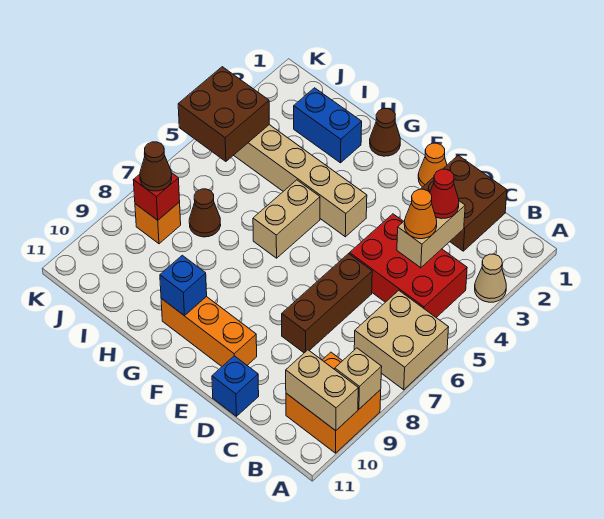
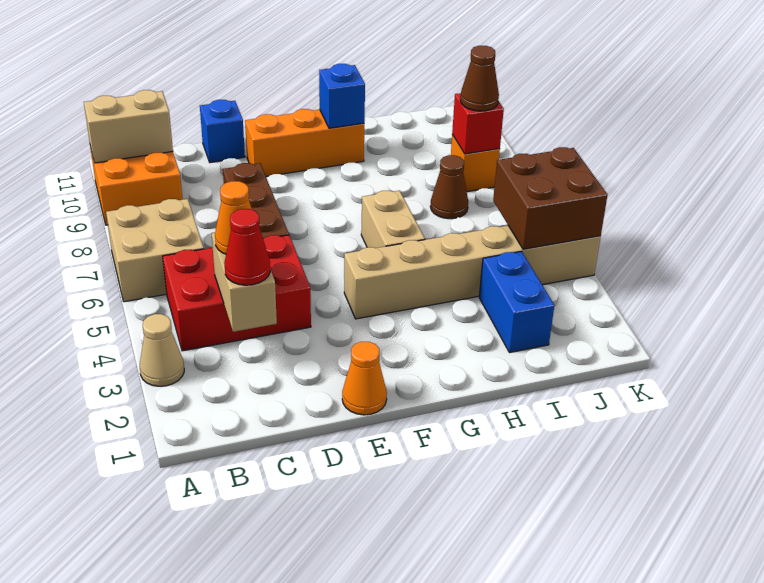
tan brick A9 level 2 -> none
brown brick C1:D2 level 1 -> none
brown cone G1 level 1 -> none
blue brick H2:I2 level 1 -> blue brick I2:I3 level 1

